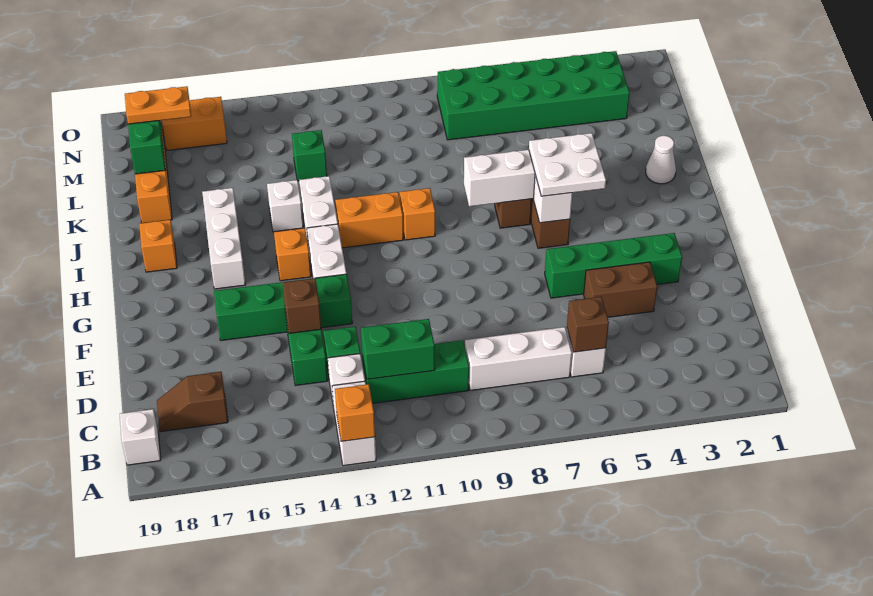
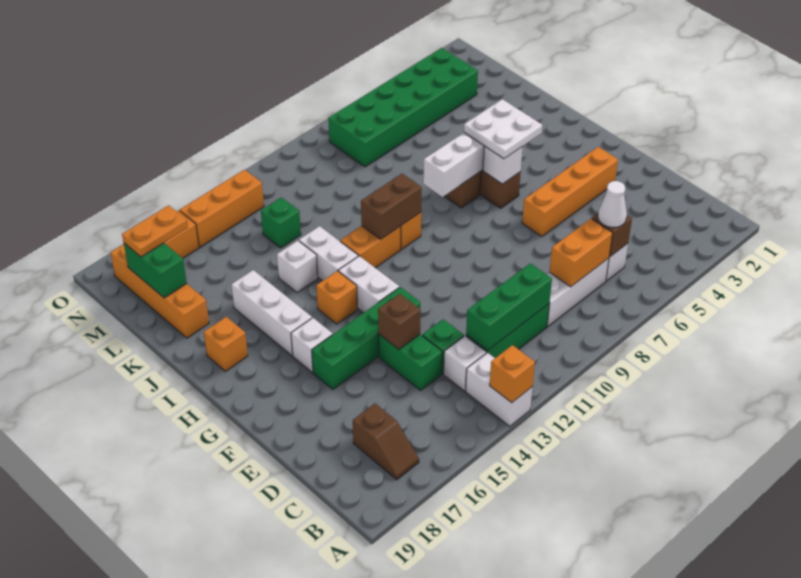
white brick B19 level 1 -> white brick G16 level 1
none -> orange brick C7:C8 level 2
green brick C11:C12 level 2 -> green brick C10:C12 level 2
brown slope C17:C18 level 1 top 17 -> brown slope B17:C17 level 1 top C
brown brick E4:E5 level 1 -> brown brick I10:I11 level 2
green brick F3:F6 level 1 -> orange brick F3:F6 level 1
white cone J2 level 1 -> white cone C6 level 3
none -> orange brick N13:N15 level 1

